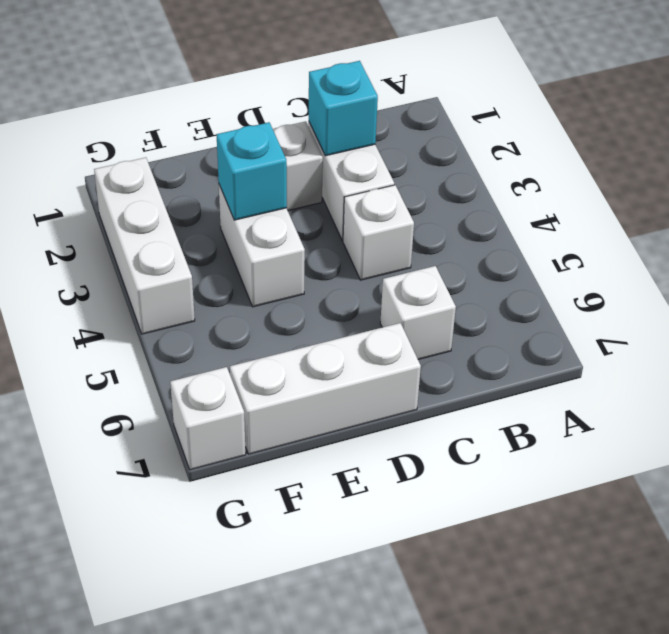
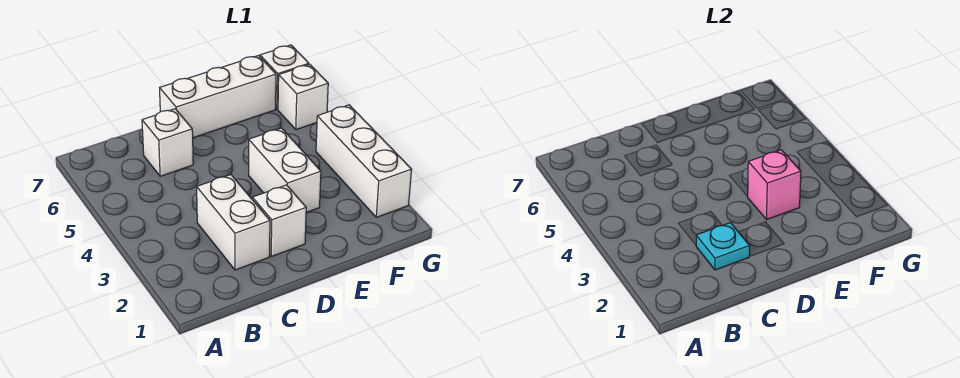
cyan brick C2 level 2 -> cyan plate C2 level 2
white brick C4 level 1 -> white brick G6 level 1
cyan brick E3 level 2 -> pink brick E3 level 2

